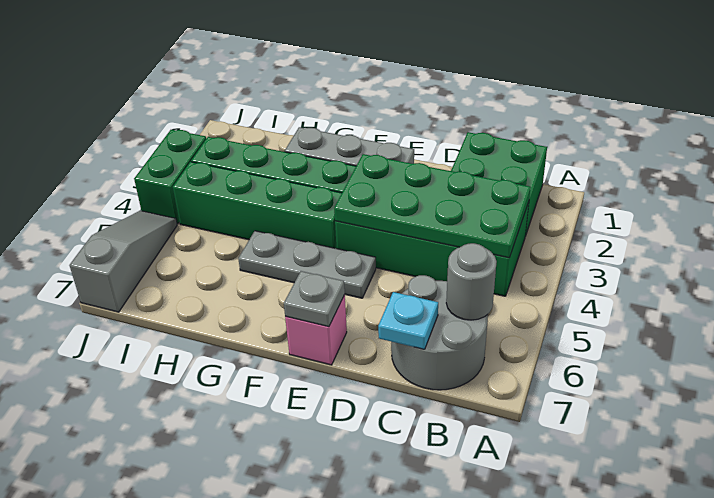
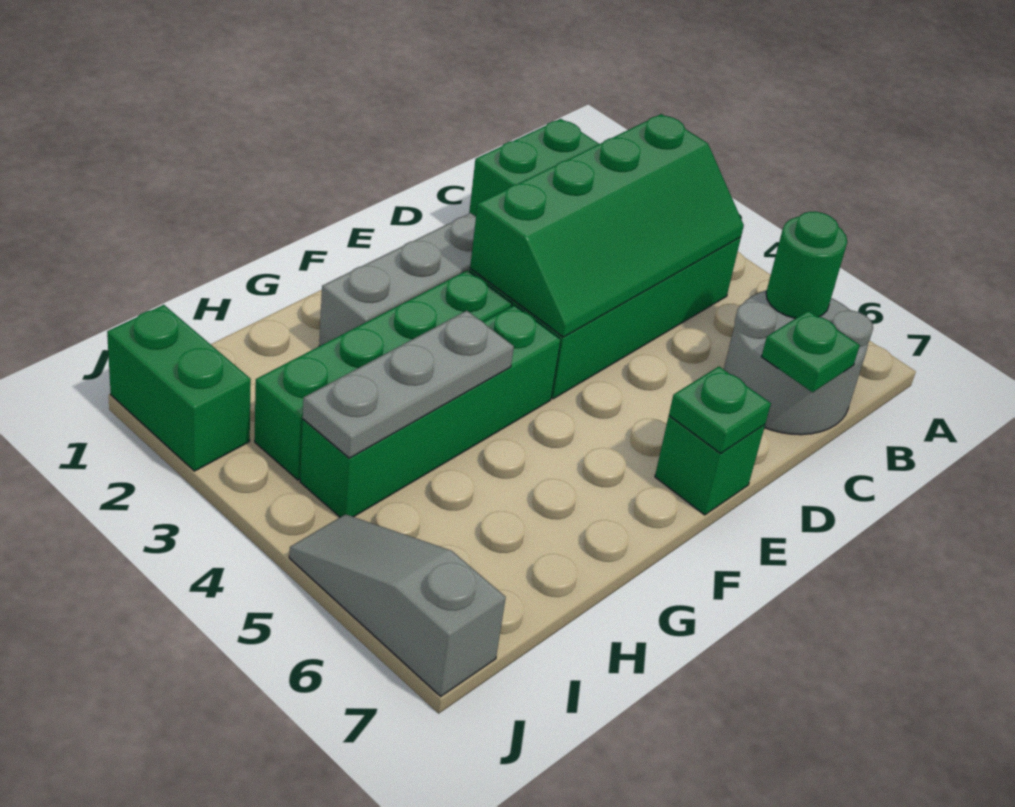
green plate B3:E4 level 2 -> green slope B3:E4 level 2 top 3
grey round brick B6 level 2 -> green round brick B6 level 2
cyan plate C7 level 2 -> green plate C7 level 2
grey plate E5:G5 level 1 -> grey plate G4:I4 level 2
pink brick E7 level 1 -> green brick E7 level 1
grey plate E7 level 2 -> green plate E7 level 2
green brick J3:J4 level 1 -> green brick J1:J2 level 1

